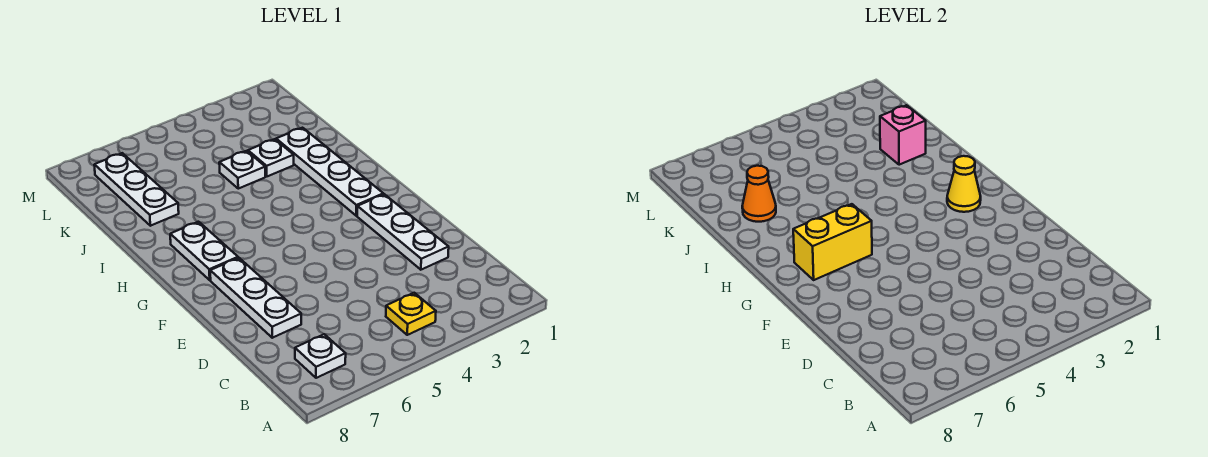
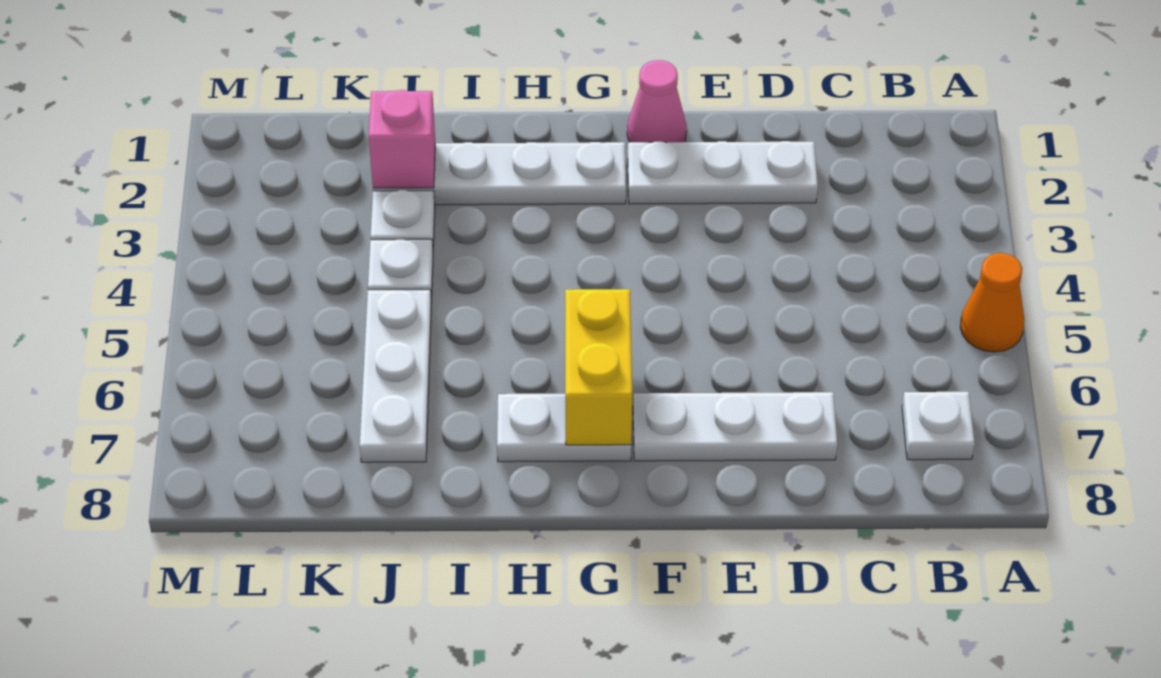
yellow plate B4 level 1 -> none
none -> pink cone F1 level 1
yellow cone G2 level 2 -> none
white plate J7:L7 level 1 -> white plate J5:J7 level 1
orange cone J7 level 2 -> orange cone A5 level 1

